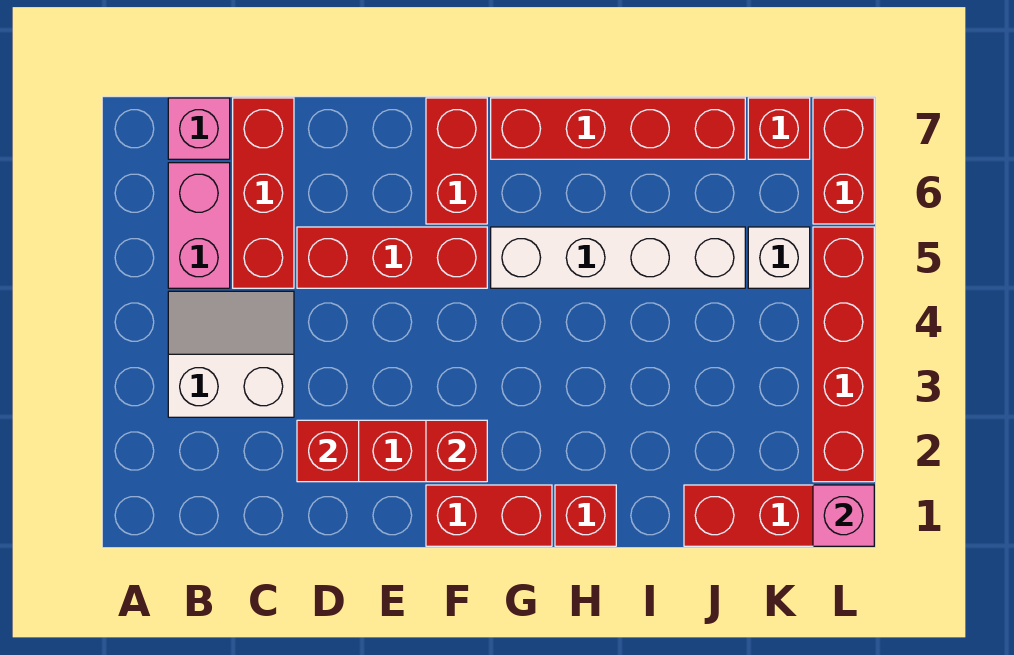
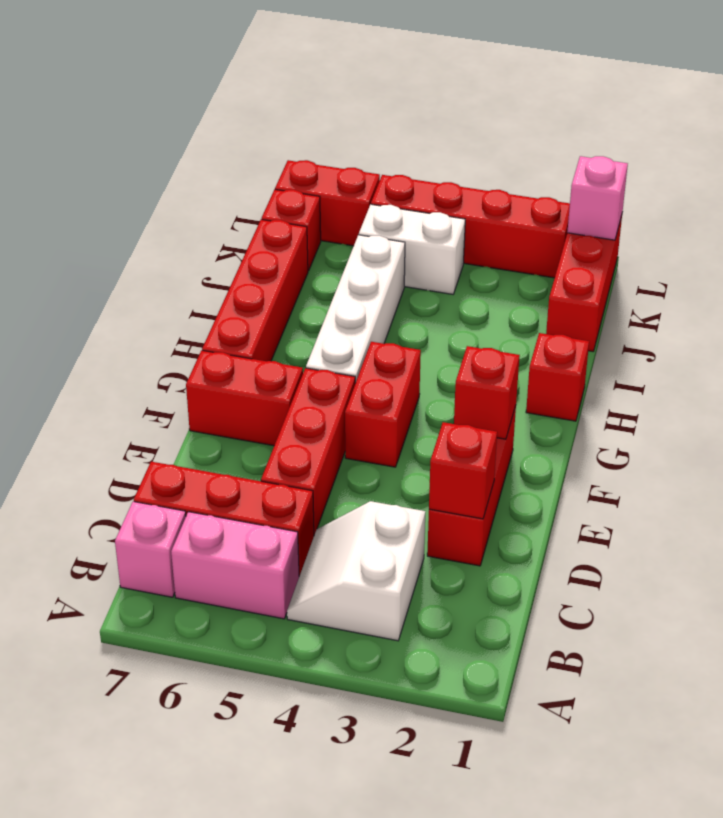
red brick F1:G1 level 1 -> red brick F4:G4 level 1
white brick K5 level 1 -> white brick K4:K5 level 1

